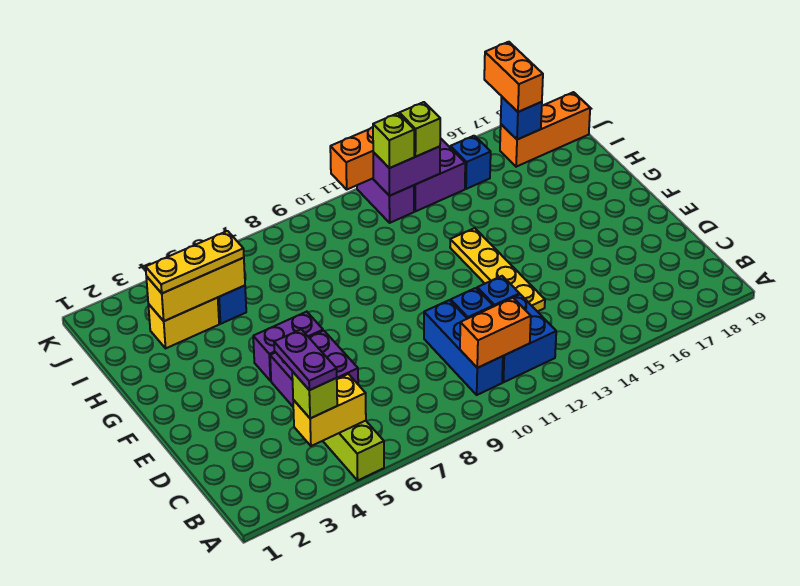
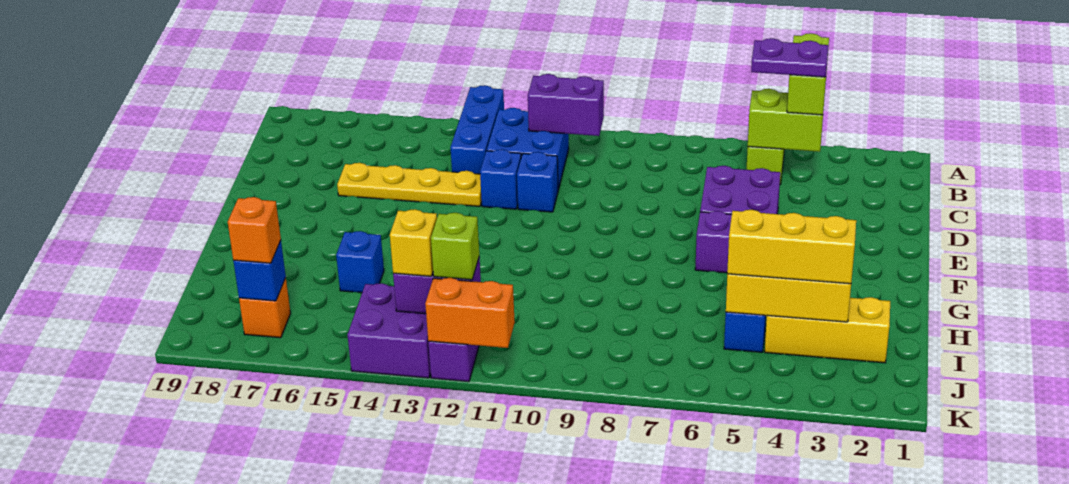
yellow brick B4:B5 level 2 -> lime brick B4:B5 level 2
lime brick B4 level 3 -> lime brick A4:B4 level 3
purple plate B4:C4 level 4 -> purple plate B4:B5 level 4
blue brick B10:D10 level 1 -> blue brick A13:C13 level 1
orange brick B10:B11 level 2 -> purple brick B10:B11 level 2
yellow plate D13:G13 level 1 -> yellow plate D13:D16 level 1
yellow brick I3:I4 level 1 -> yellow brick I2:I4 level 1
yellow plate I3:I5 level 3 -> yellow brick I3:I5 level 3
lime brick J13 level 3 -> yellow brick J13 level 3
blue brick J15 level 1 -> blue brick H15 level 1
orange brick J17:J19 level 1 -> orange brick J17 level 1
orange brick J17:K17 level 3 -> orange brick J17 level 3

